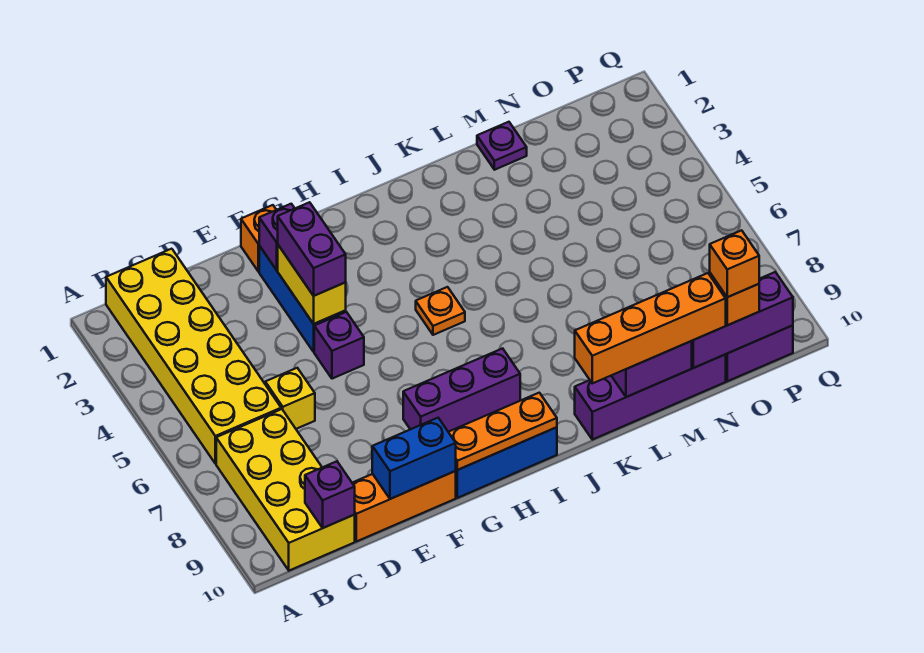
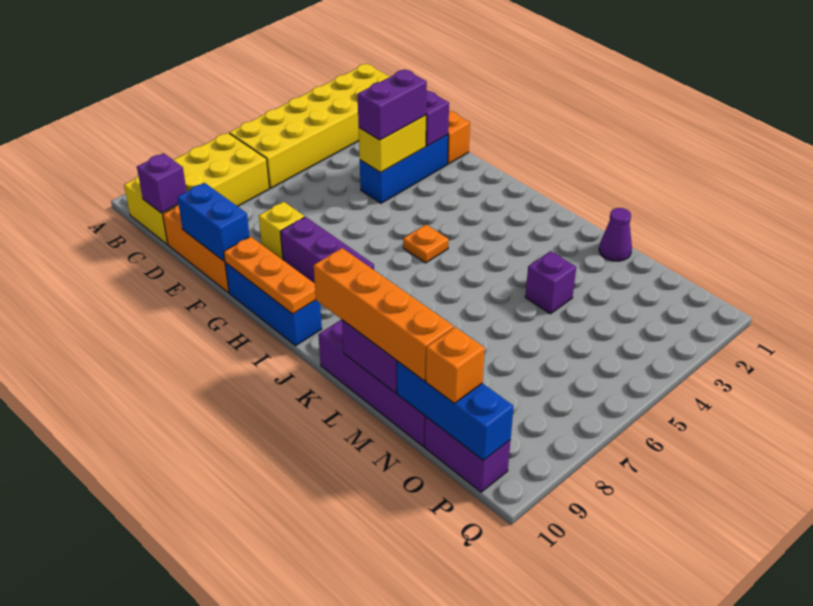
yellow brick D6 level 1 -> yellow brick F8 level 1
purple brick F5 level 1 -> purple brick M4 level 1
purple plate M1 level 1 -> purple cone M1 level 1
purple brick N10:P10 level 2 -> blue brick N10:P10 level 2
orange brick O10 level 4 -> none

